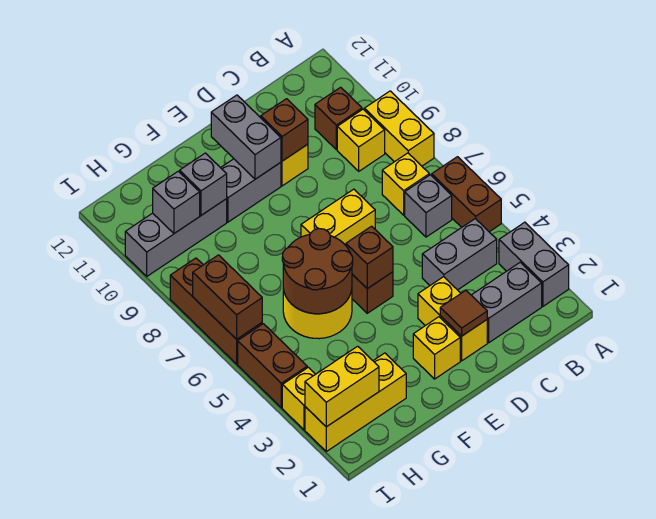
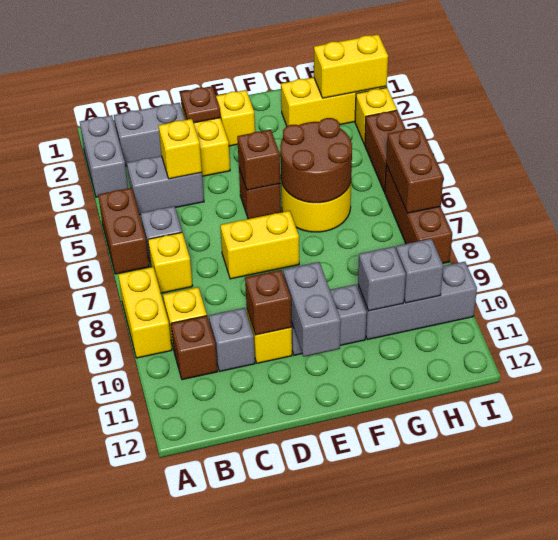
none -> yellow brick C4 level 2
none -> grey brick C10 level 1
brown tile D2 level 2 -> brown plate D2 level 2

